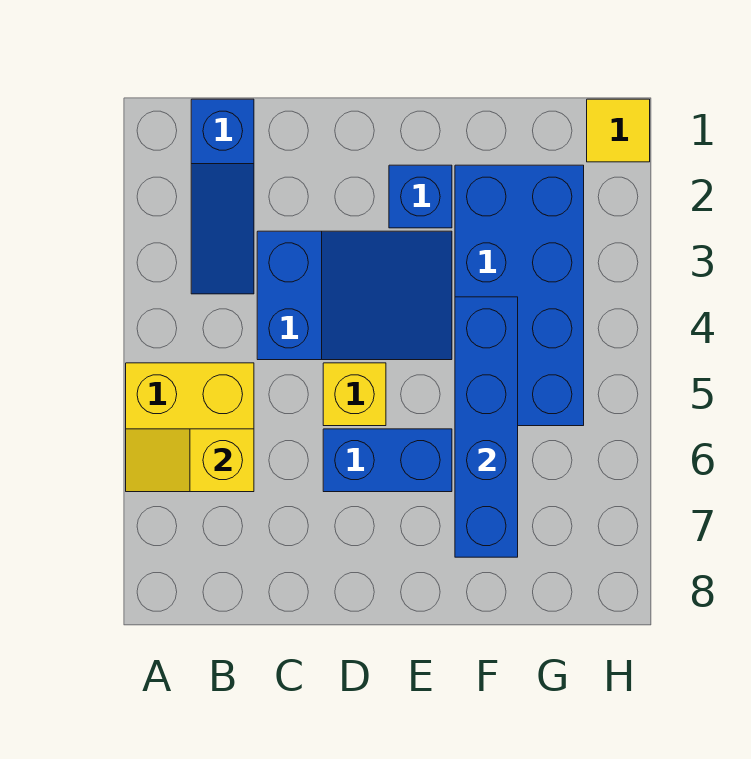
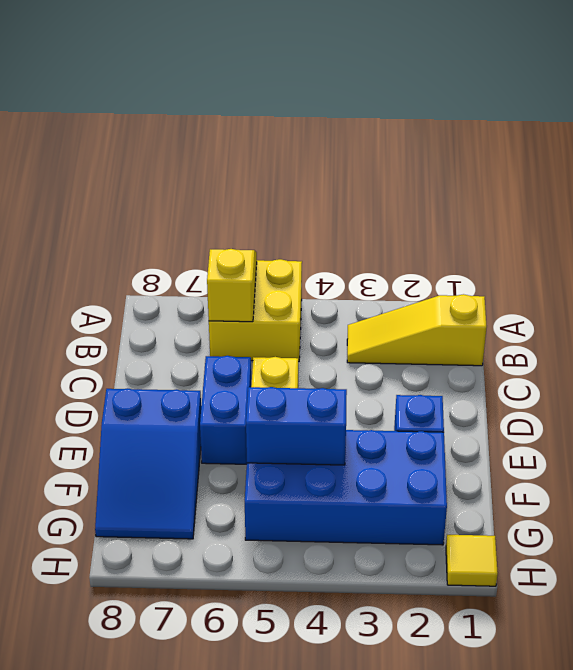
blue slope B1:B3 level 1 top 1 -> yellow slope B1:B3 level 1 top 1
blue slope C3:E4 level 1 top C -> blue slope E7:G8 level 1 top E
blue brick F4:F7 level 2 -> blue brick F4:F5 level 2

